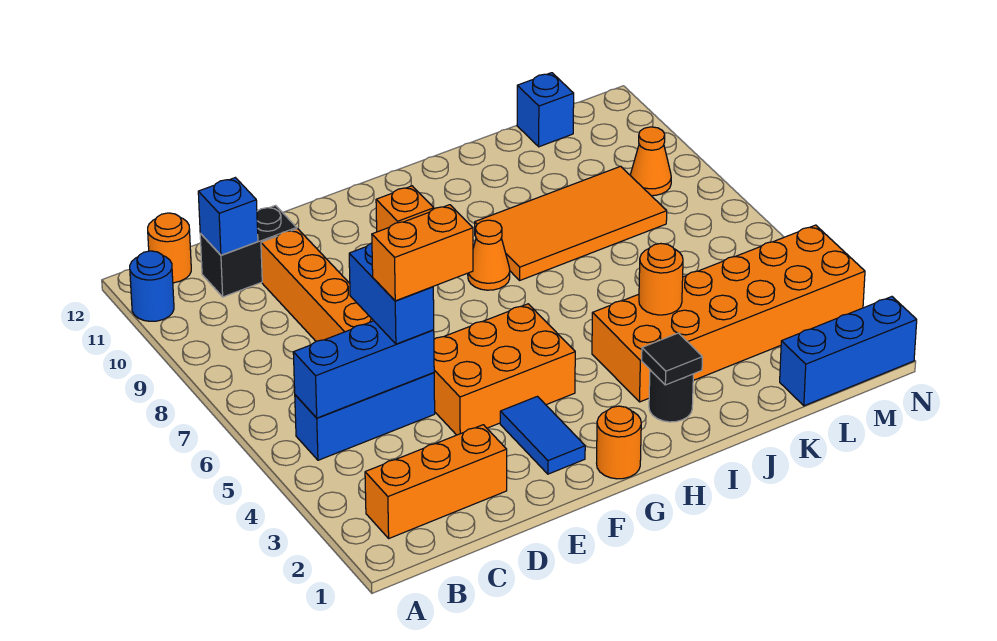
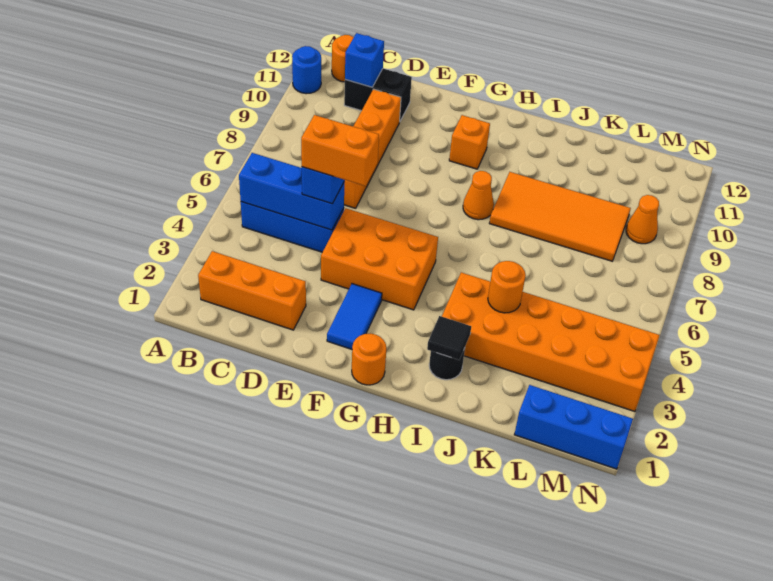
blue brick L12 level 1 -> none

